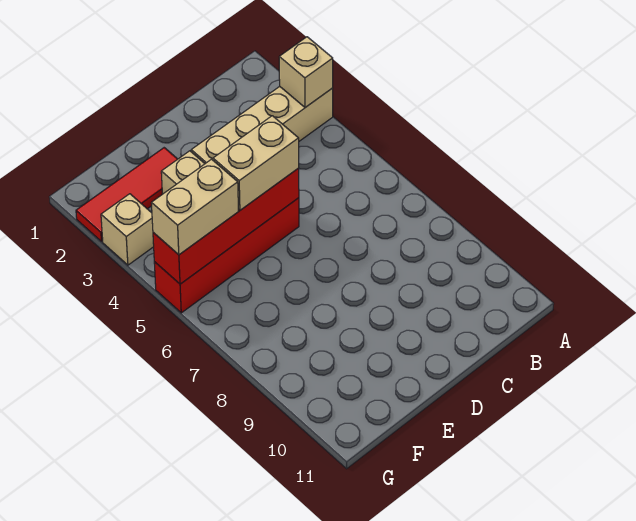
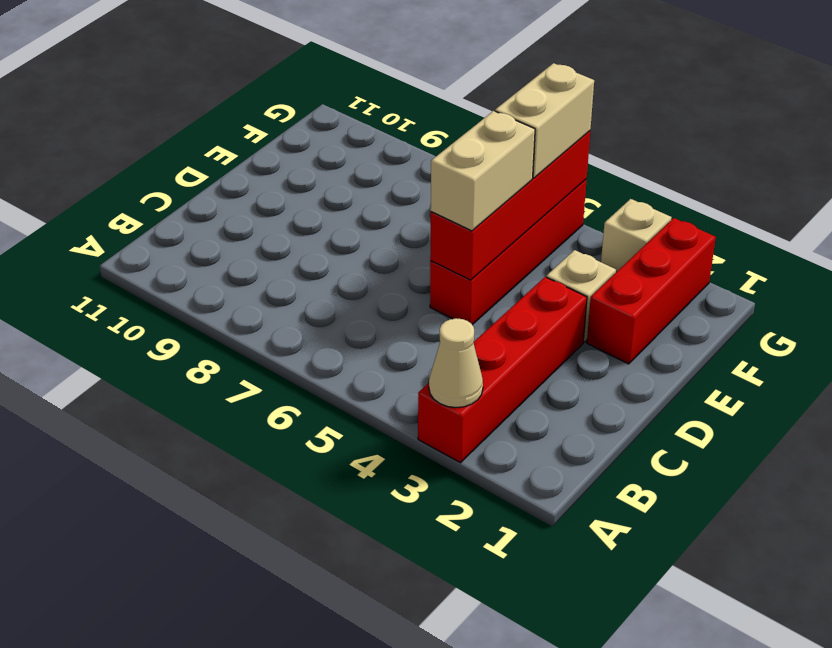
tan brick A3:D3 level 1 -> red brick A3:D3 level 1
tan brick A3 level 2 -> tan cone A3 level 2
red tile E2:G2 level 1 -> red brick E2:G2 level 1

